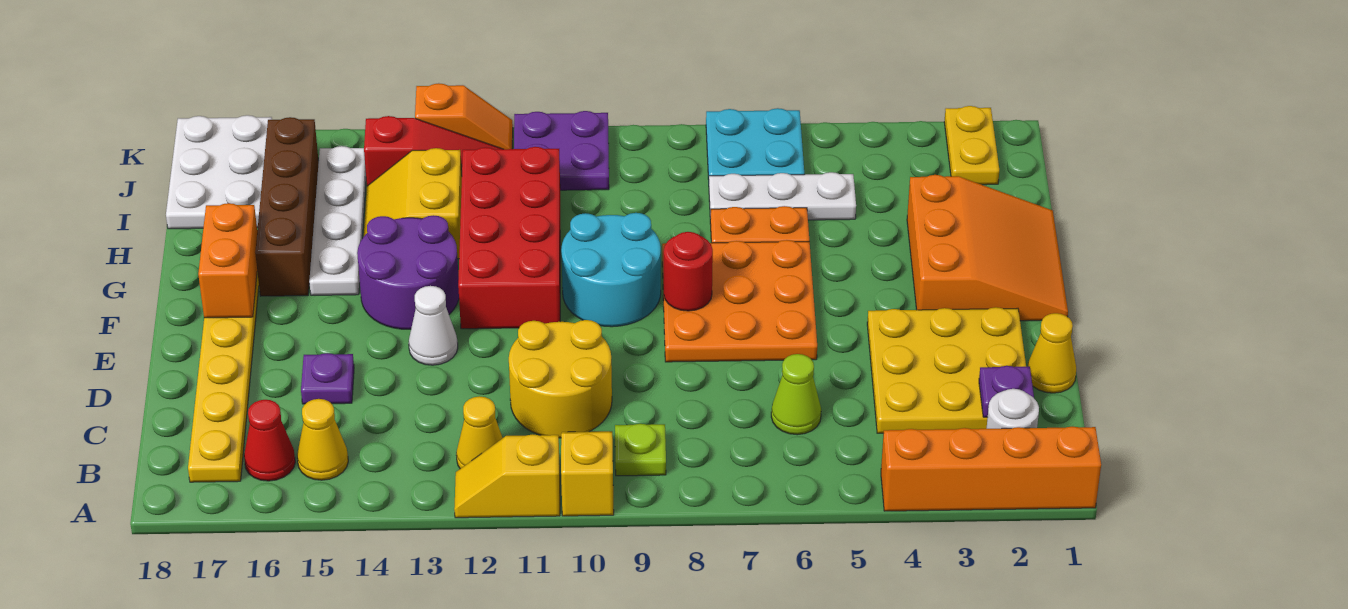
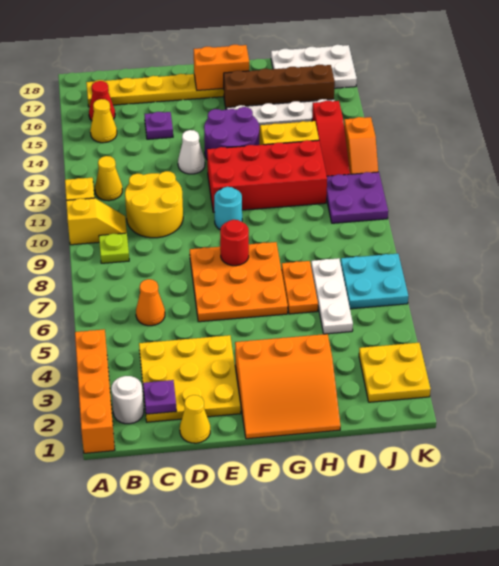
lime cone C6 level 1 -> orange cone C6 level 1
cyan round brick F9:G10 level 1 -> cyan round brick F10 level 1
yellow plate J2:K2 level 1 -> yellow plate J2:K3 level 1

